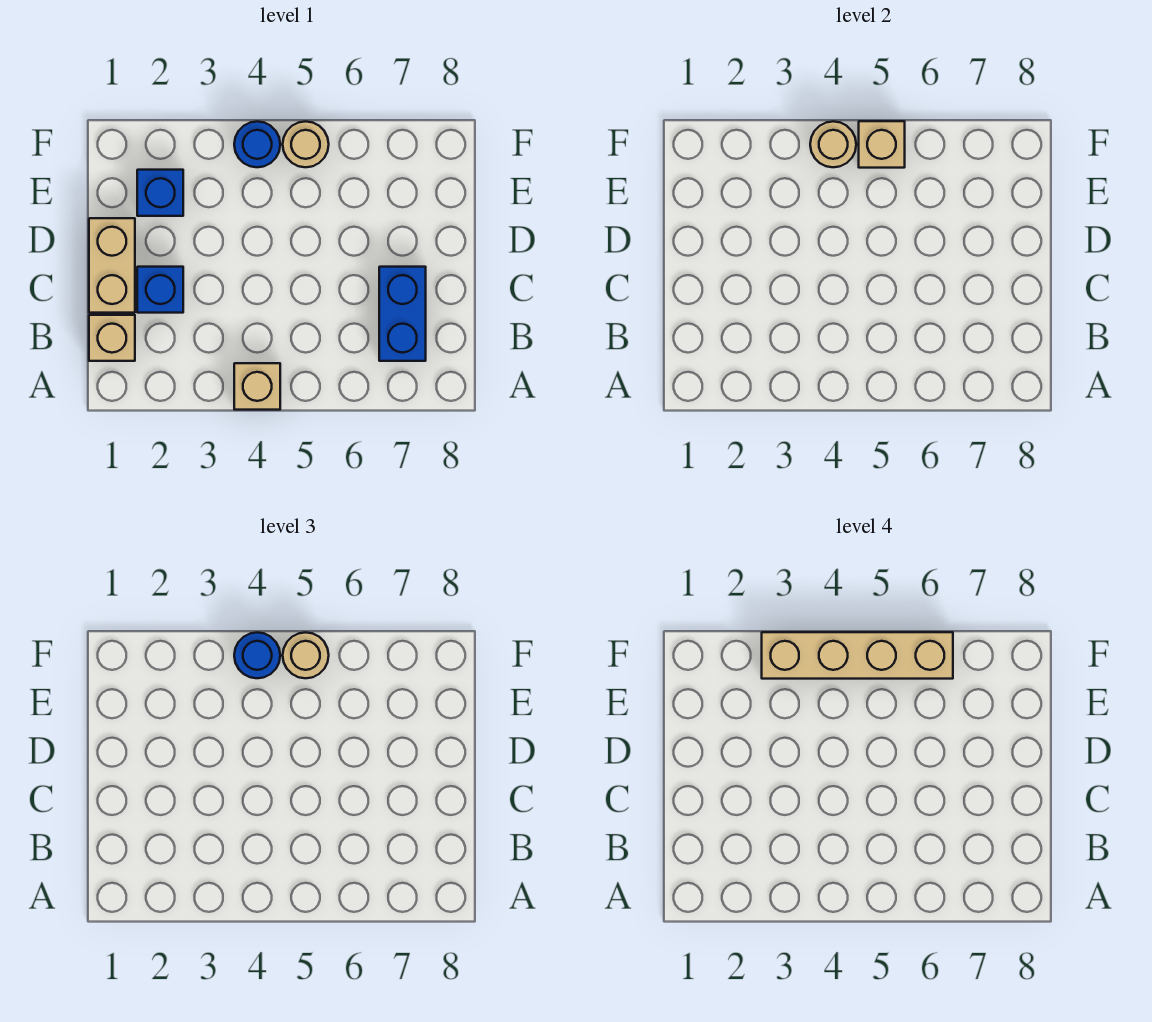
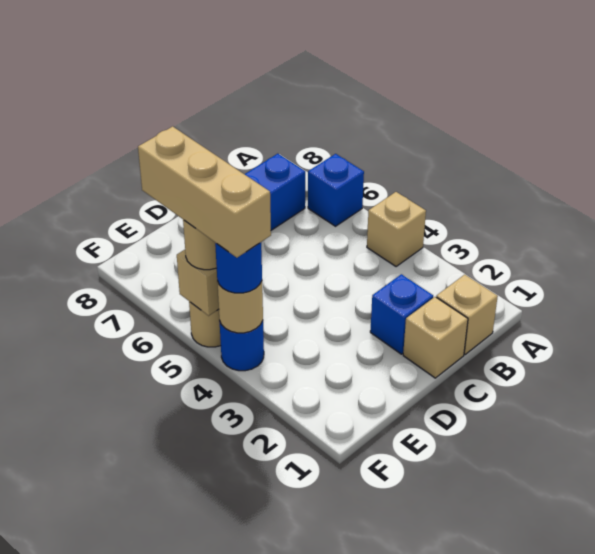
tan brick C1:D1 level 1 -> tan brick C1 level 1
blue brick E2 level 1 -> blue brick A6 level 1
tan brick F3:F6 level 4 -> tan brick F4:F6 level 4

